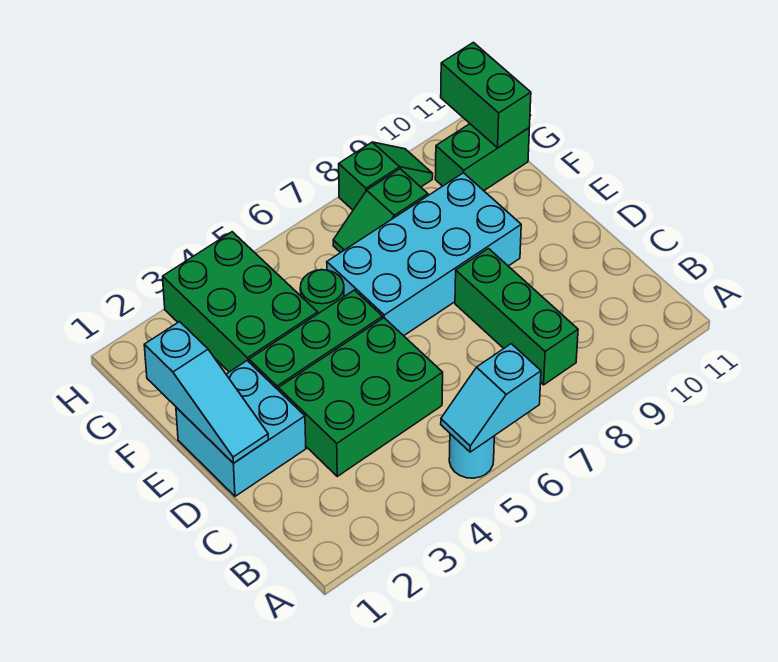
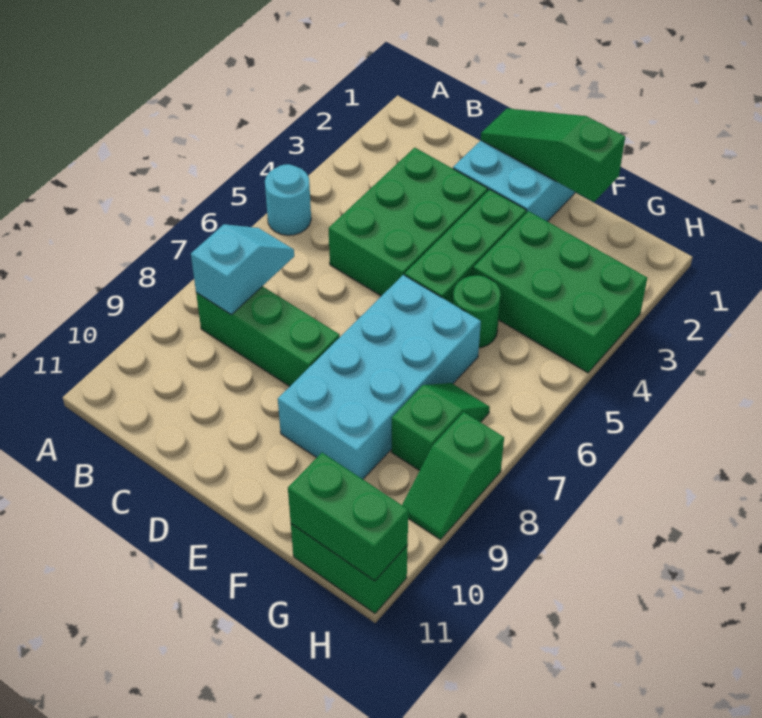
cyan slope A5:A6 level 2 top 6 -> cyan slope B7:B8 level 2 top 8
cyan slope D1:F1 level 2 top F -> green slope D1:F1 level 2 top F
green brick G10:G11 level 1 -> green brick G11:H11 level 1

